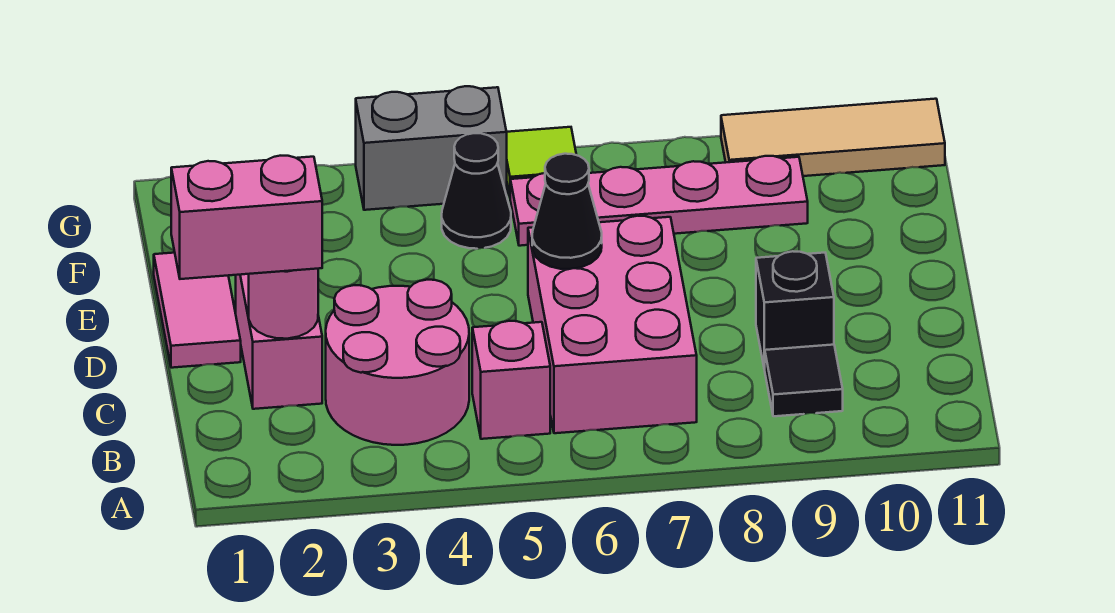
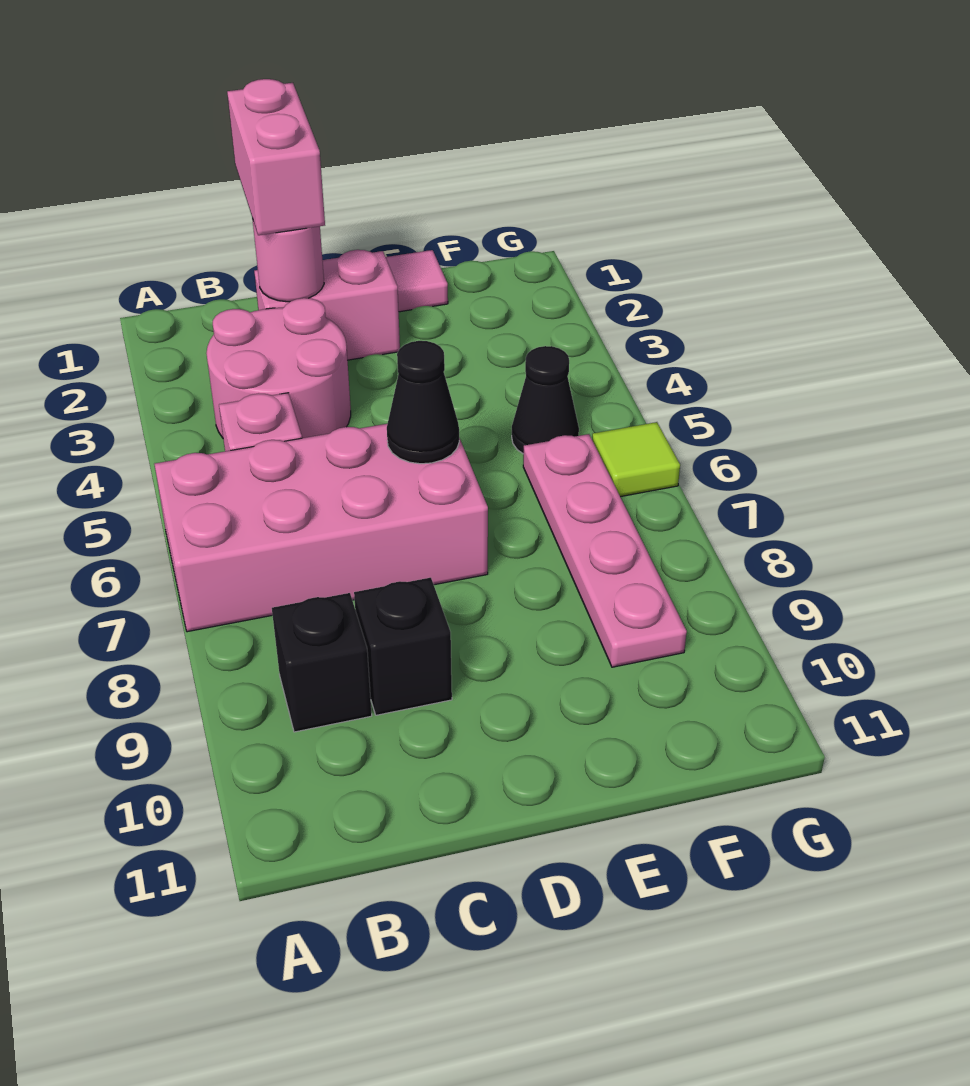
pink brick B6:D7 level 1 -> pink brick A6:D7 level 1
black tile B9 level 1 -> black brick B9 level 1
grey brick G4:G5 level 1 -> none
tan tile G9:G11 level 1 -> none

